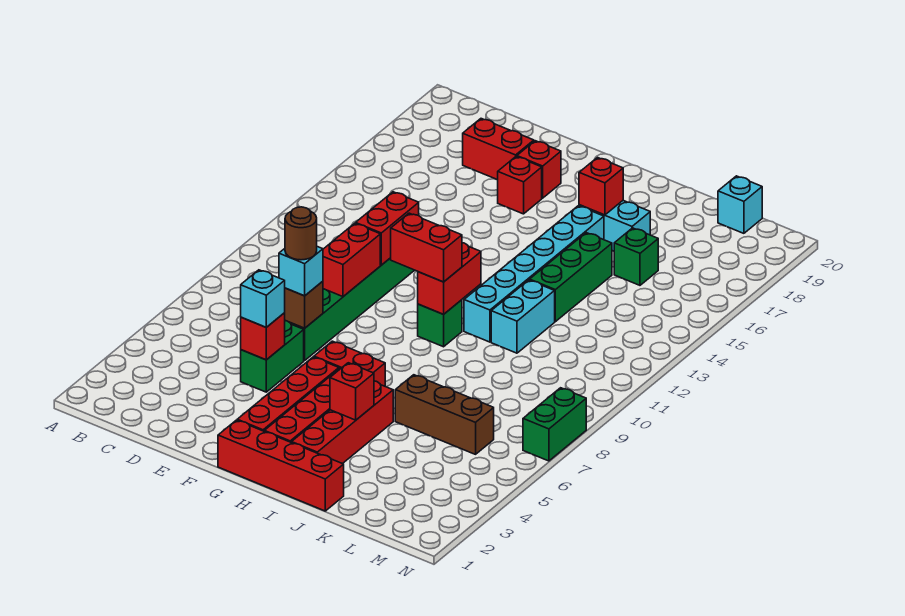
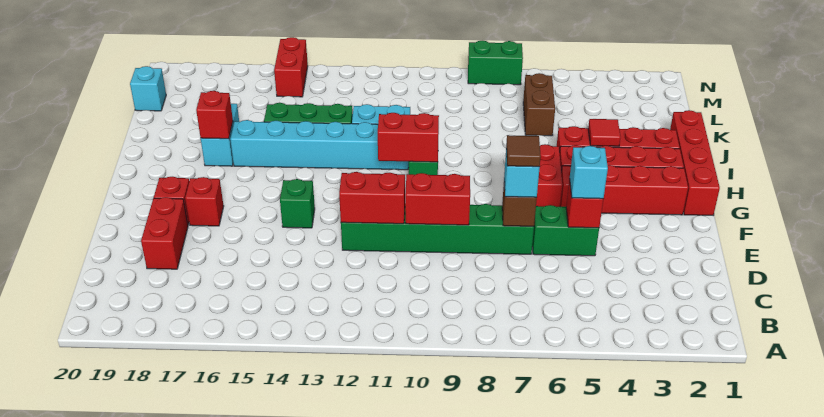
brown round brick E7 level 4 -> brown tile E7 level 4
red brick G10:H10 level 3 -> red brick M15:N15 level 1
red brick I4 level 2 -> red tile I4 level 2
brown brick J6:L6 level 1 -> brown brick K6:L6 level 1
green brick K16 level 1 -> green brick F14 level 1

